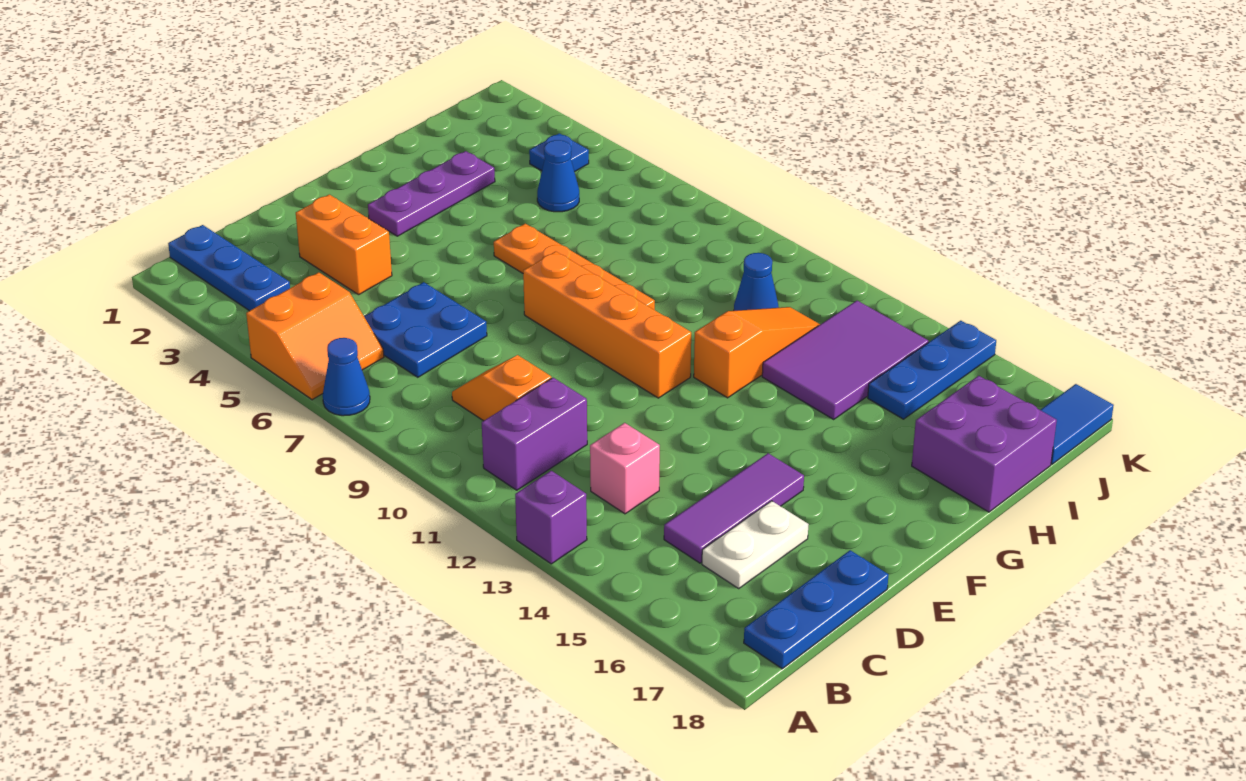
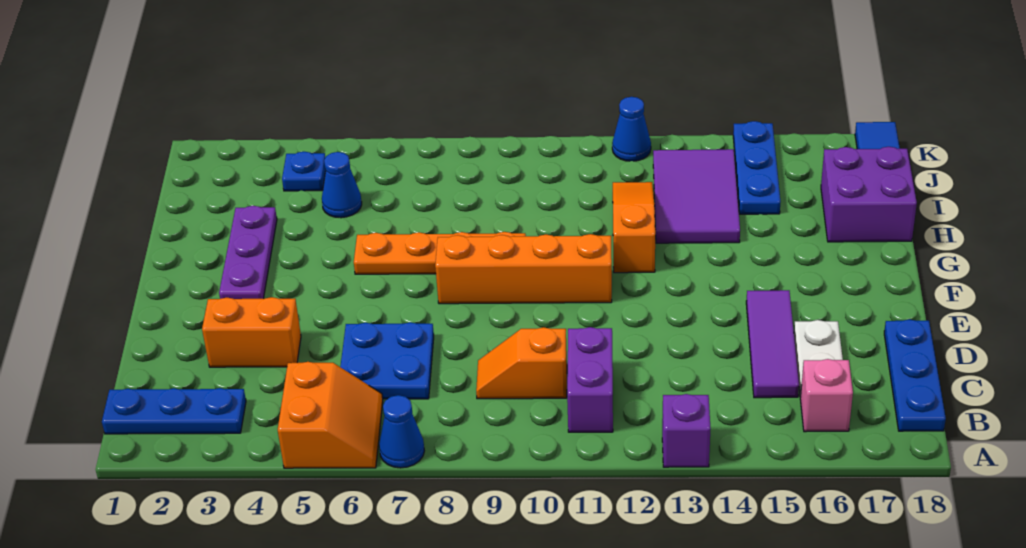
pink brick C13 level 1 -> pink brick B16 level 1
blue cone I11 level 1 -> blue cone K12 level 1

